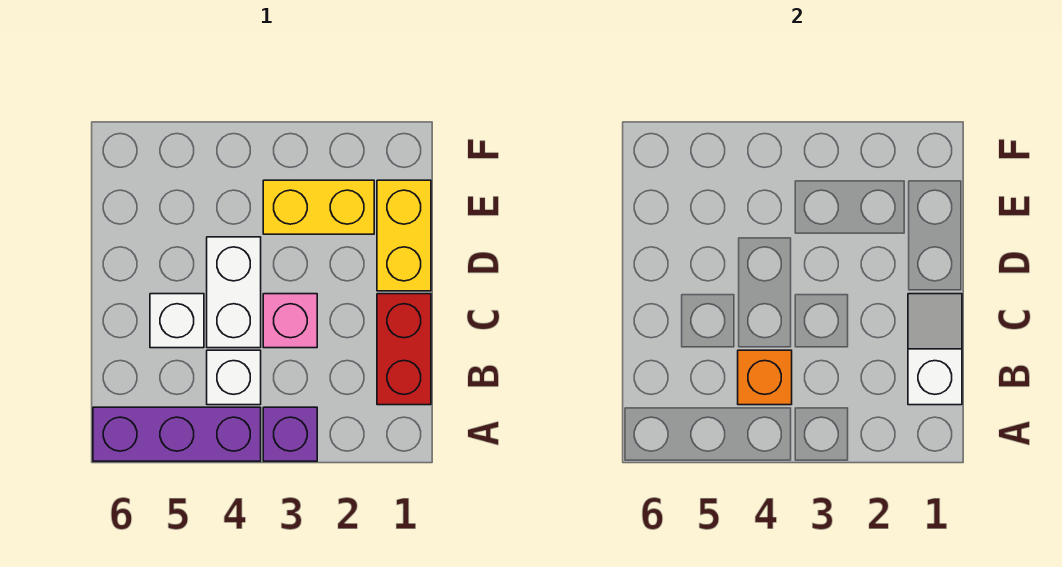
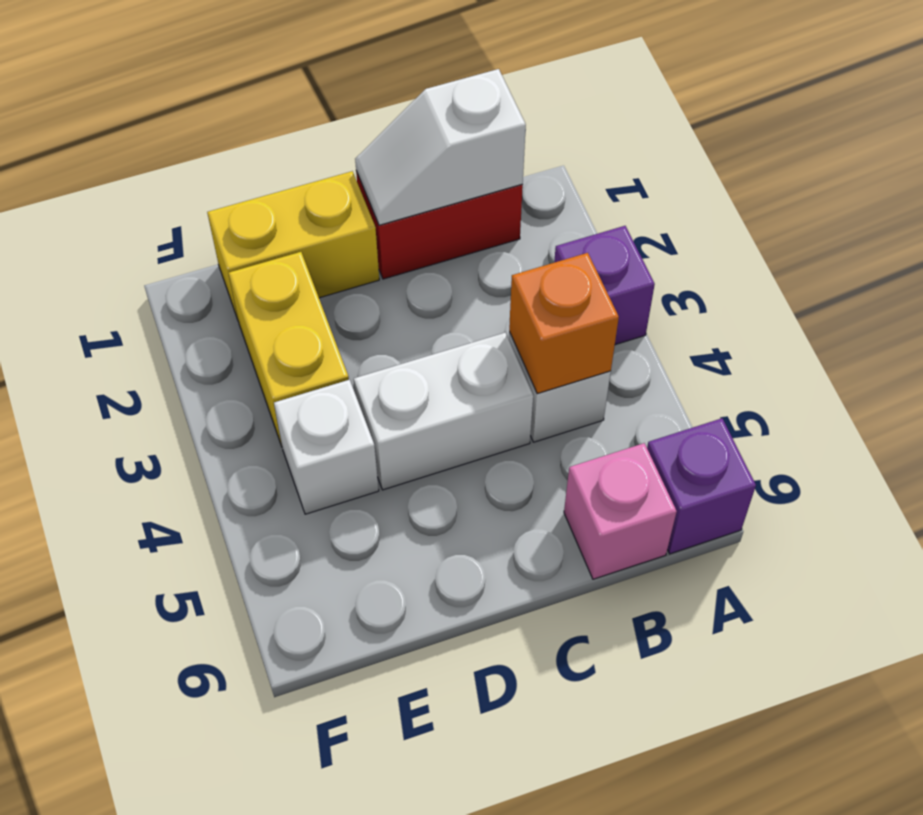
purple brick A4:A6 level 1 -> purple brick A6 level 1
pink brick C3 level 1 -> pink brick B6 level 1
white brick C5 level 1 -> white brick E4 level 1

